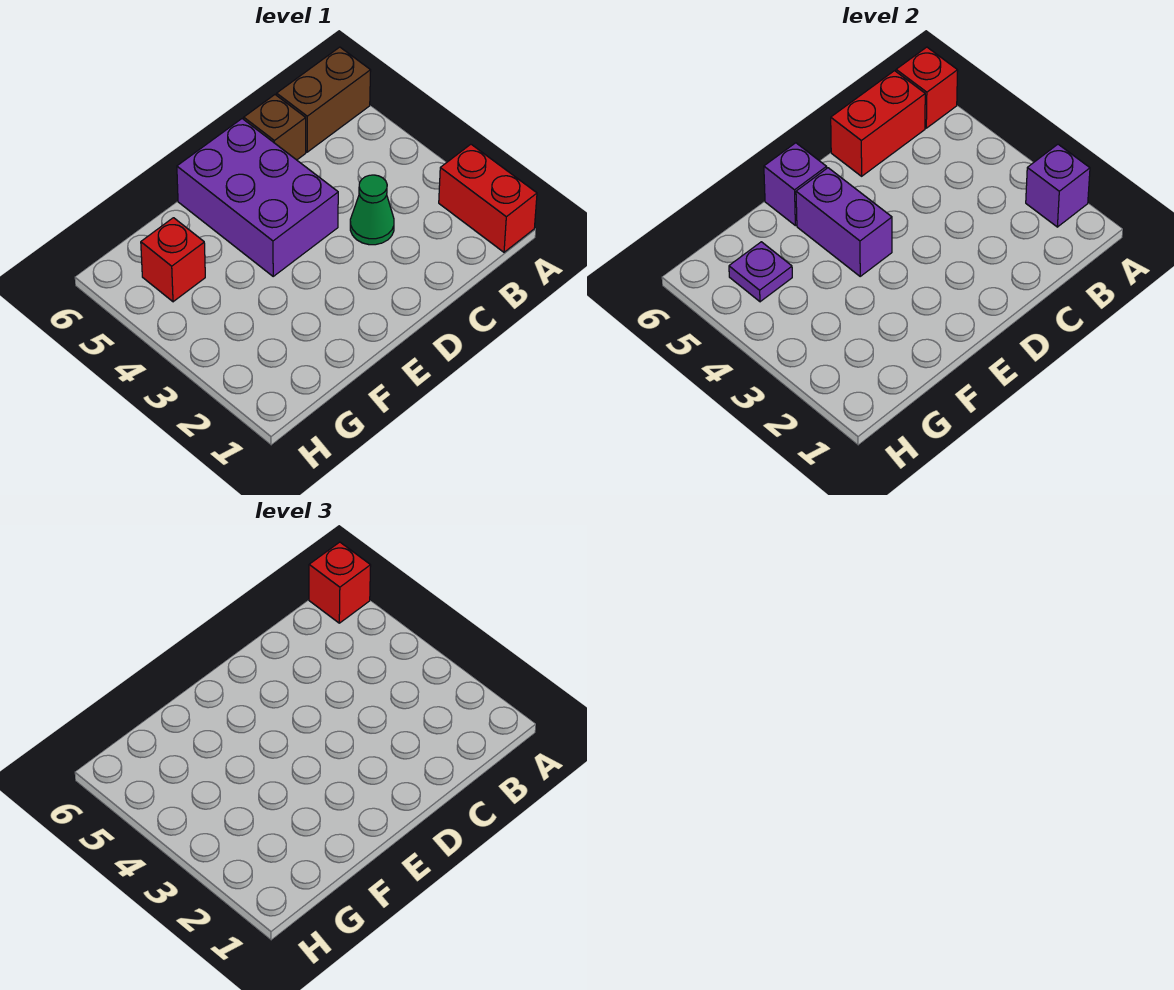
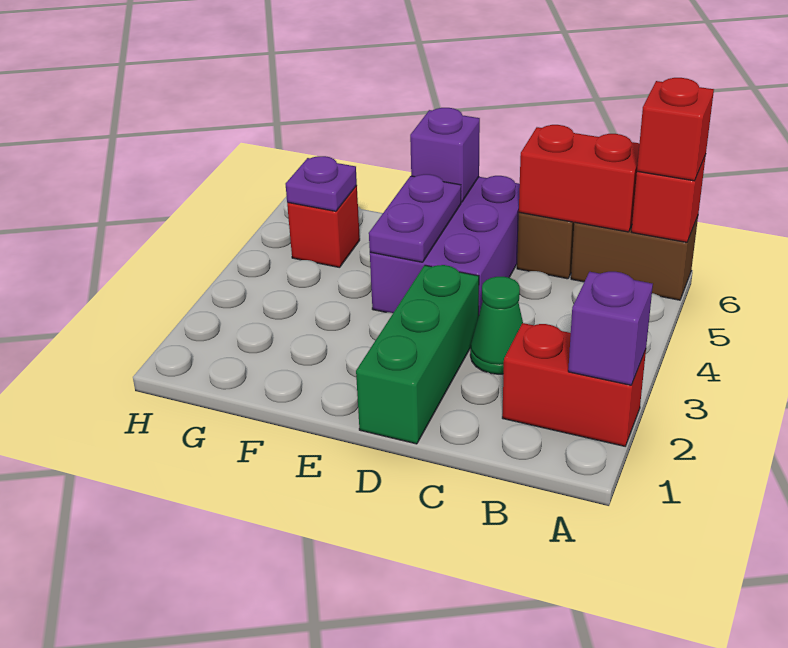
red brick A1:A2 level 1 -> red brick A2:B2 level 1
none -> green brick D1:D3 level 1
purple brick E4:E5 level 2 -> purple plate E4:E5 level 2

